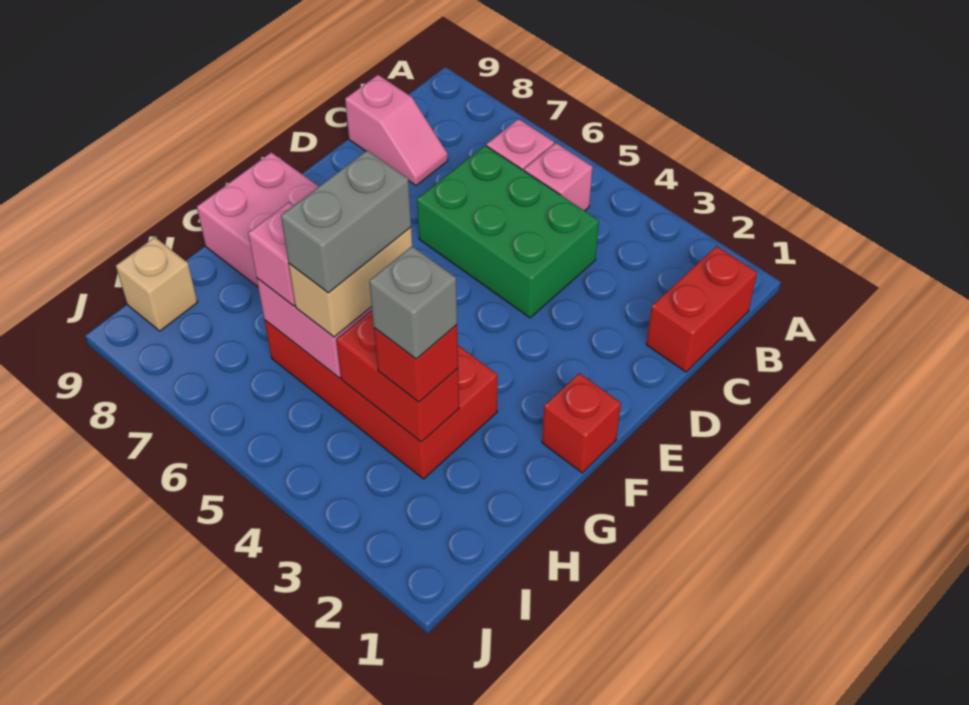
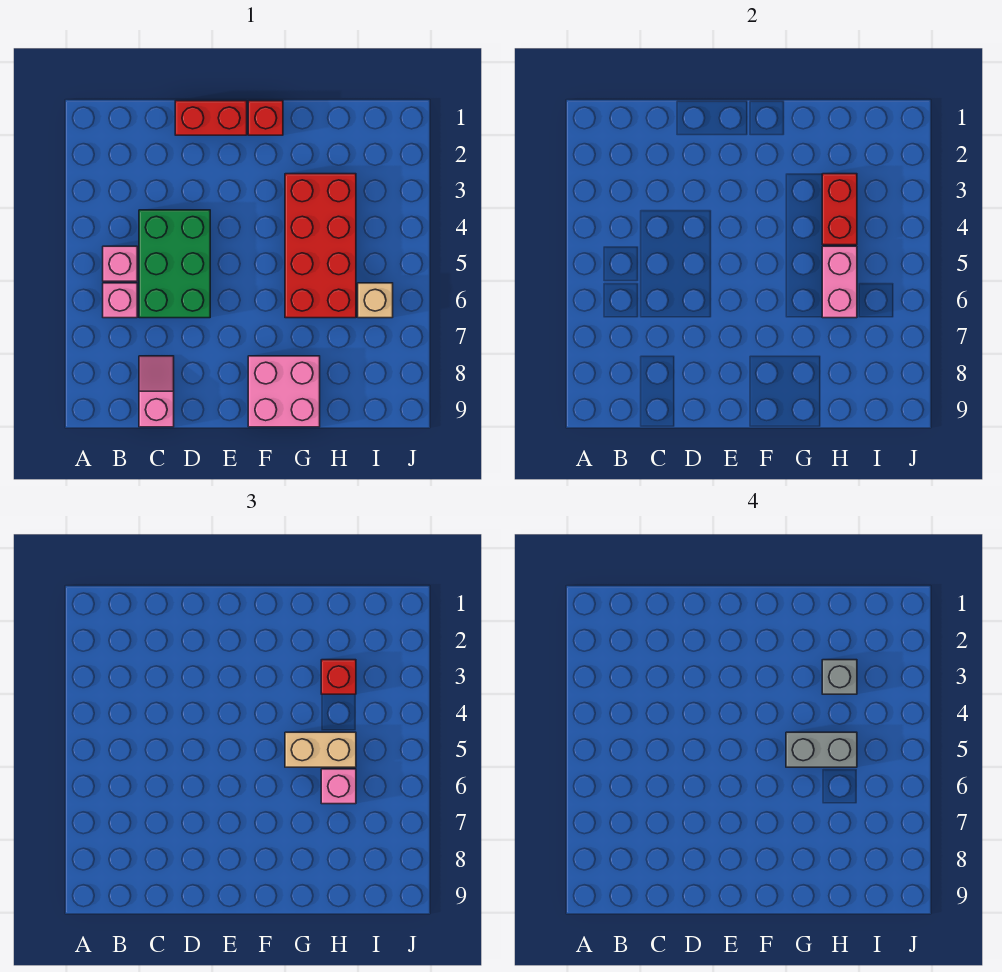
red brick B1:C1 level 1 -> red brick D1:E1 level 1
tan brick I9 level 1 -> tan brick I6 level 1

